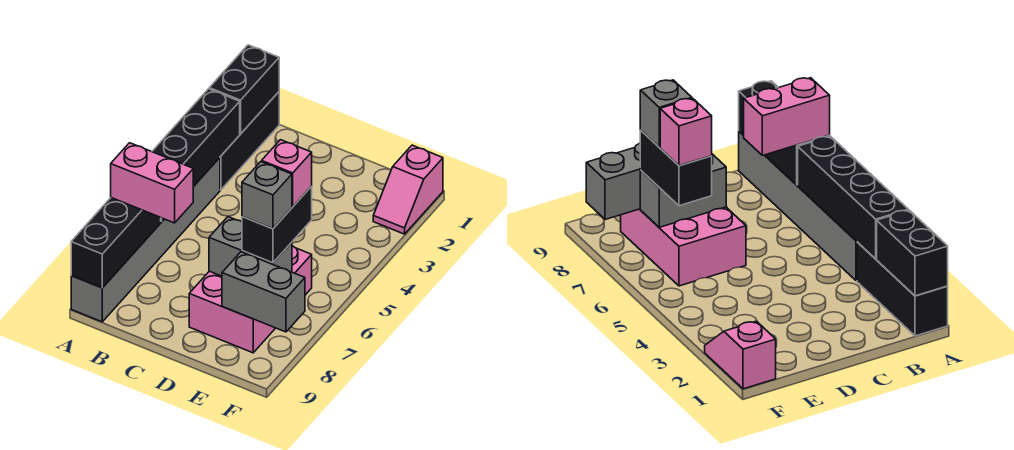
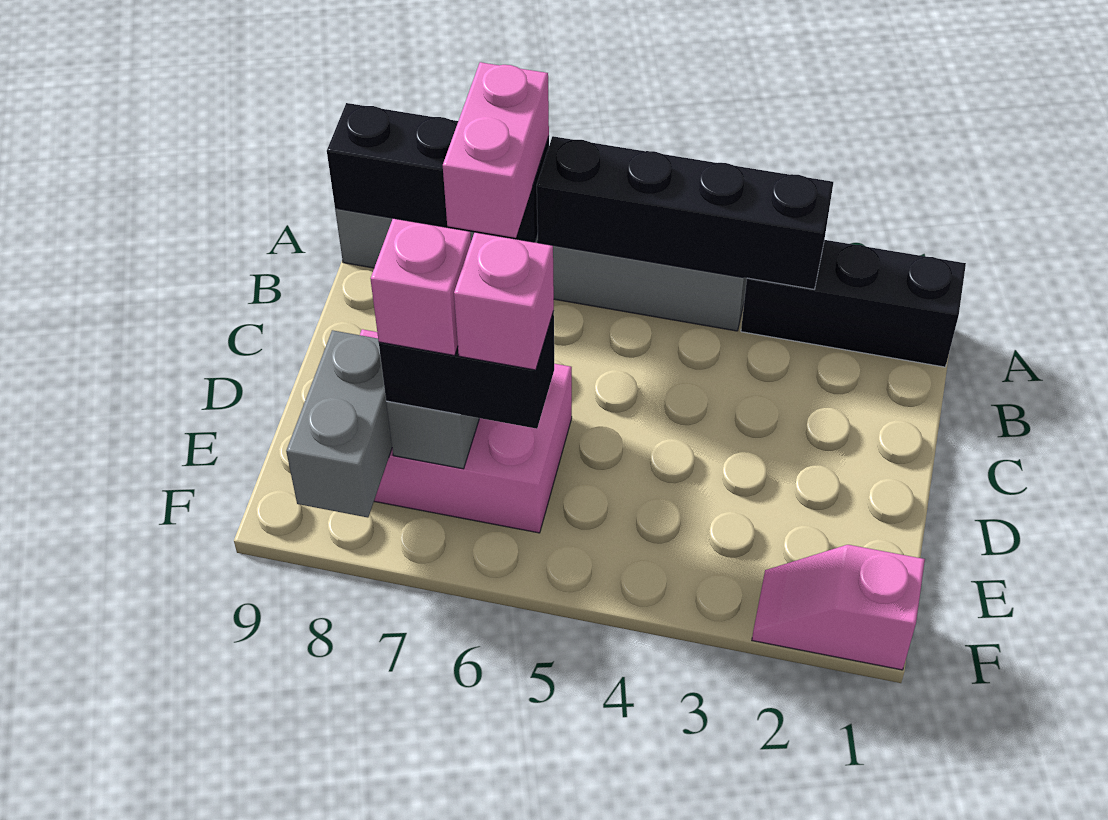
black brick A1:A2 level 2 -> none
grey brick E7 level 4 -> pink brick E7 level 4

